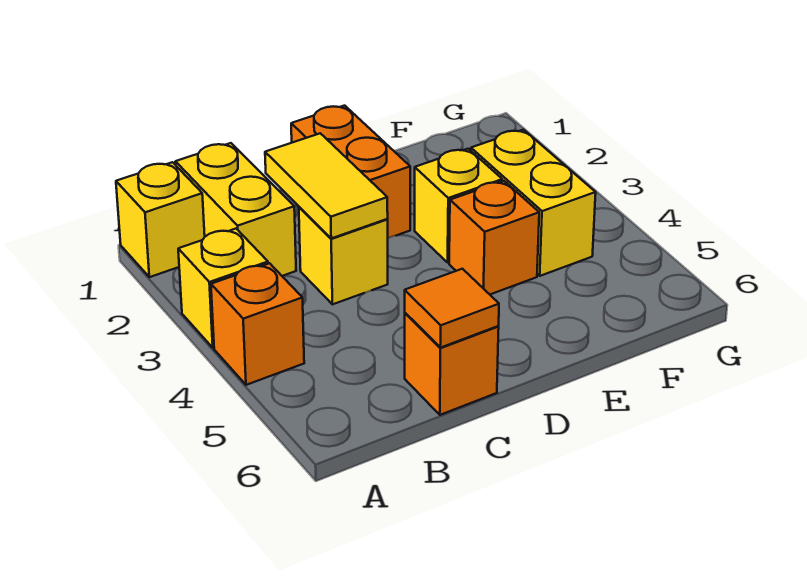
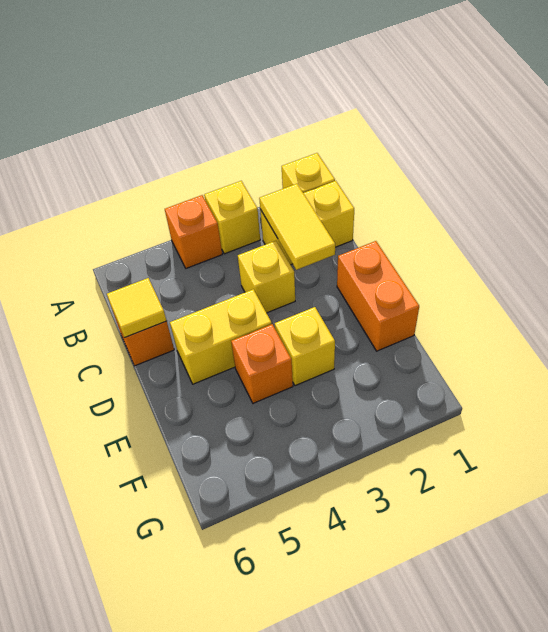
yellow tile C2:C3 level 2 -> yellow tile B2:C2 level 2
orange tile C6 level 2 -> yellow tile C6 level 2
orange brick D1:D2 level 1 -> orange brick D1:E1 level 1
yellow brick F3:F4 level 1 -> yellow brick D4:D5 level 1

